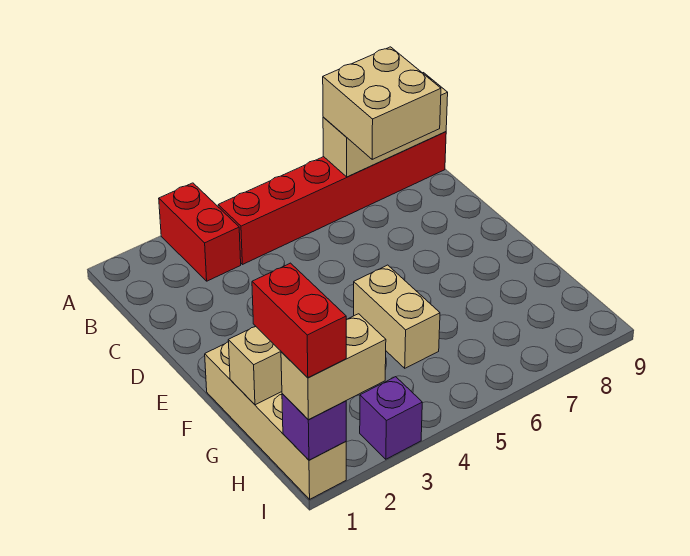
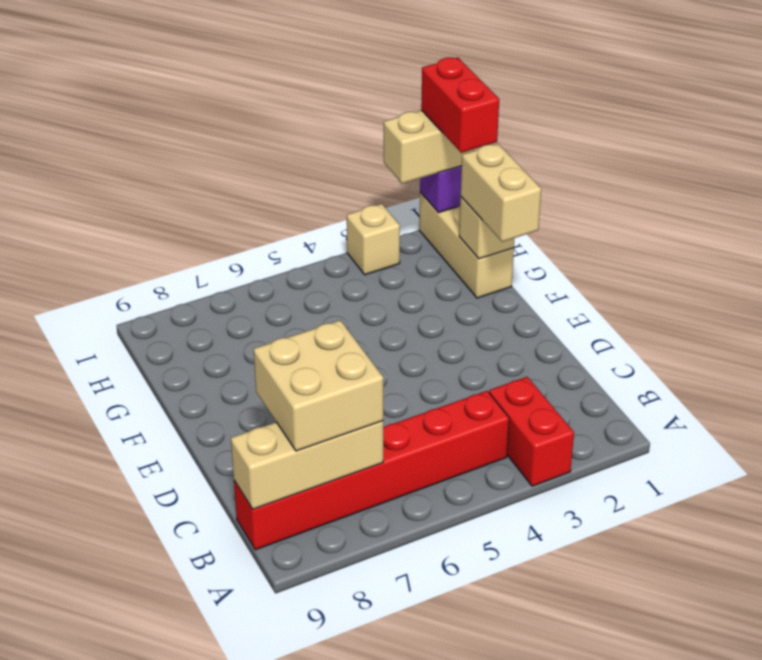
tan brick F1:I1 level 1 -> tan brick G1:I1 level 1
tan brick F5:G5 level 1 -> tan brick F1:G1 level 3
purple brick I3 level 1 -> tan brick I3 level 1

